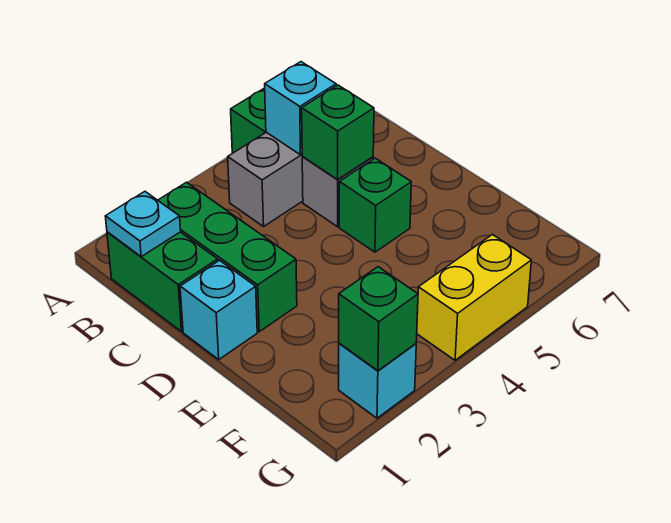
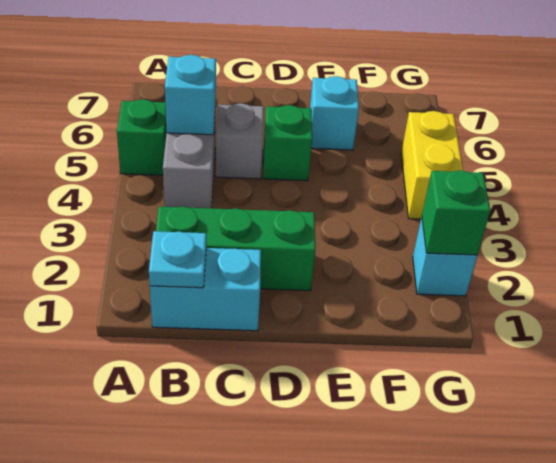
green brick B1:C1 level 1 -> cyan brick B1:C1 level 1
green brick C5 level 2 -> none
cyan brick D1 level 1 -> cyan brick E6 level 1

